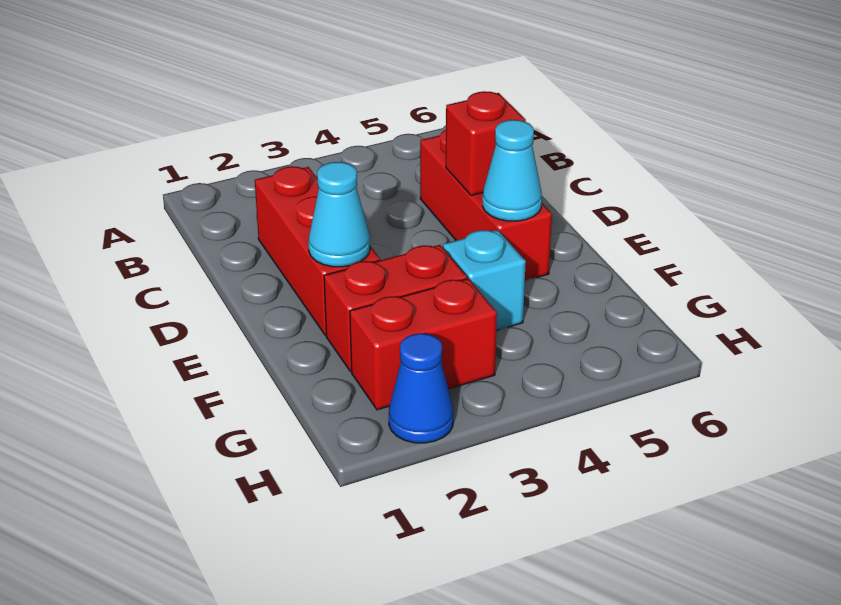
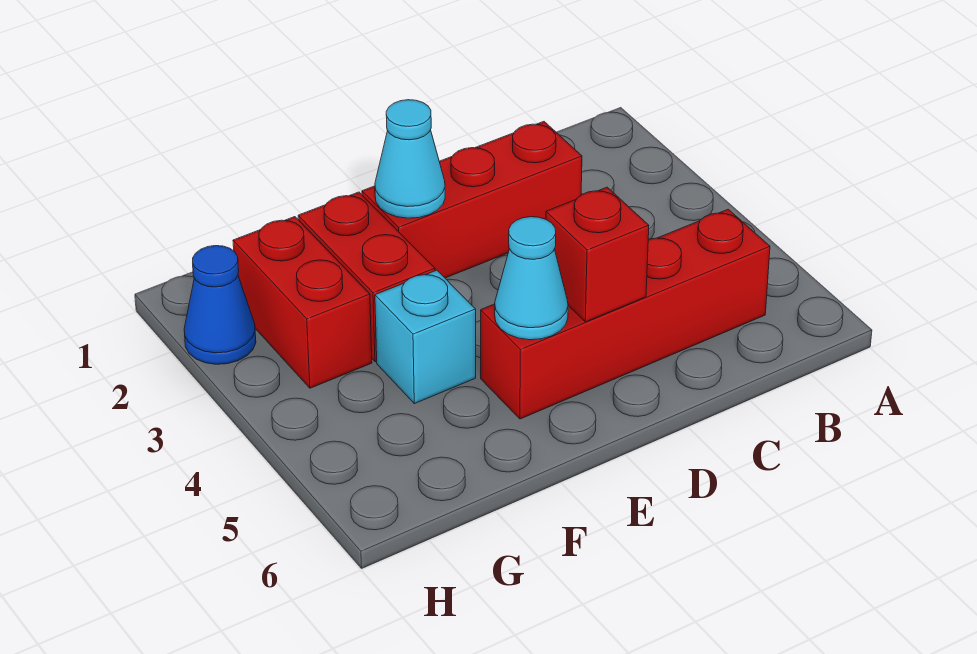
red brick C5:E5 level 1 -> red brick B5:E5 level 1

